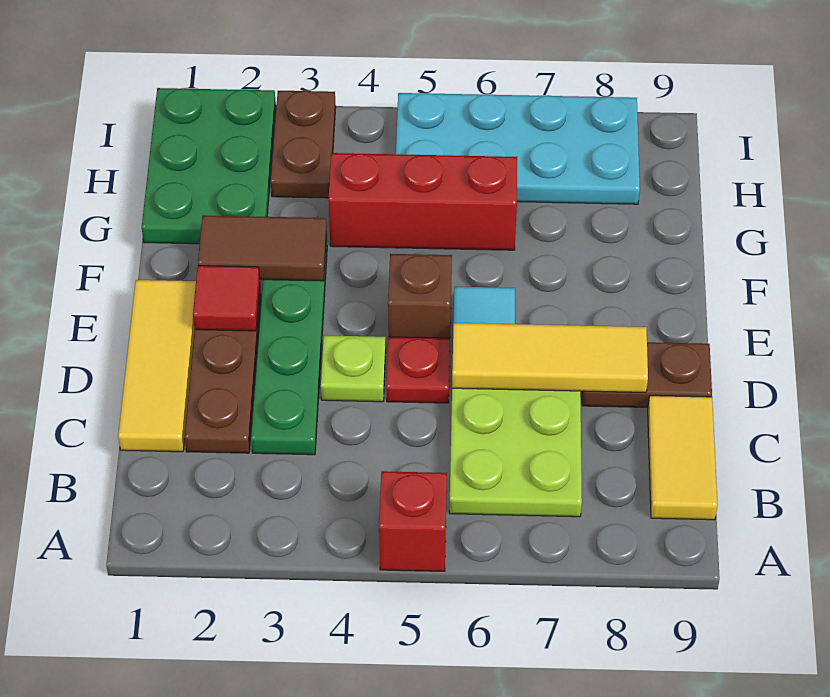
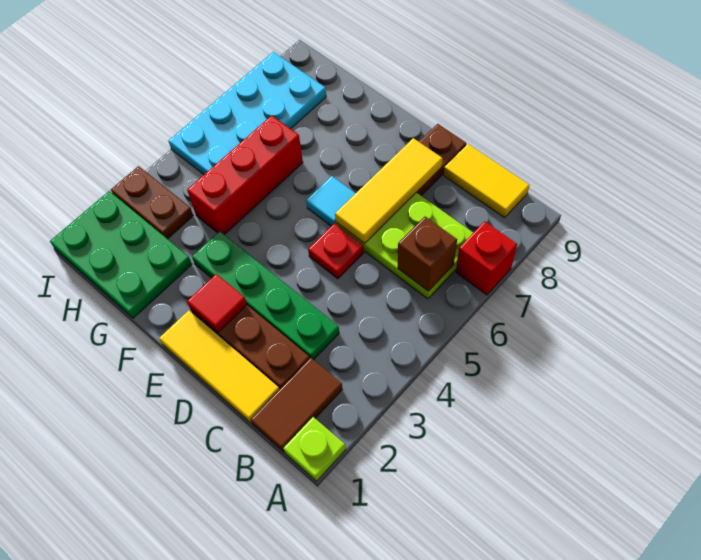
red brick A5 level 1 -> red brick A7 level 1
lime plate D4 level 1 -> lime plate A1 level 1
brown brick E5 level 1 -> brown brick B6 level 2
brown tile F2:F3 level 2 -> brown tile B1:B2 level 1

